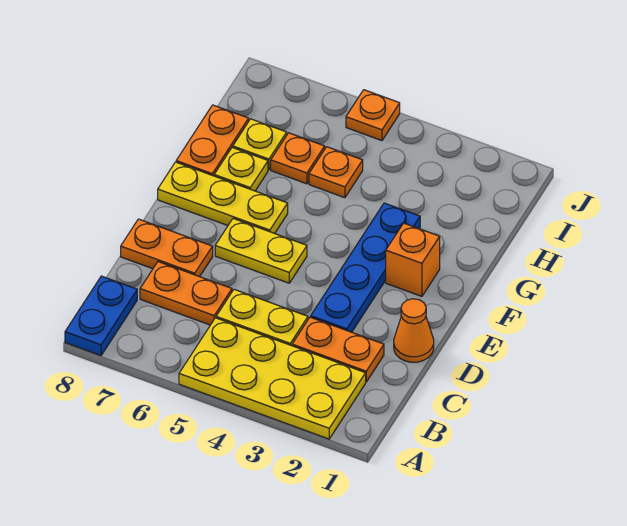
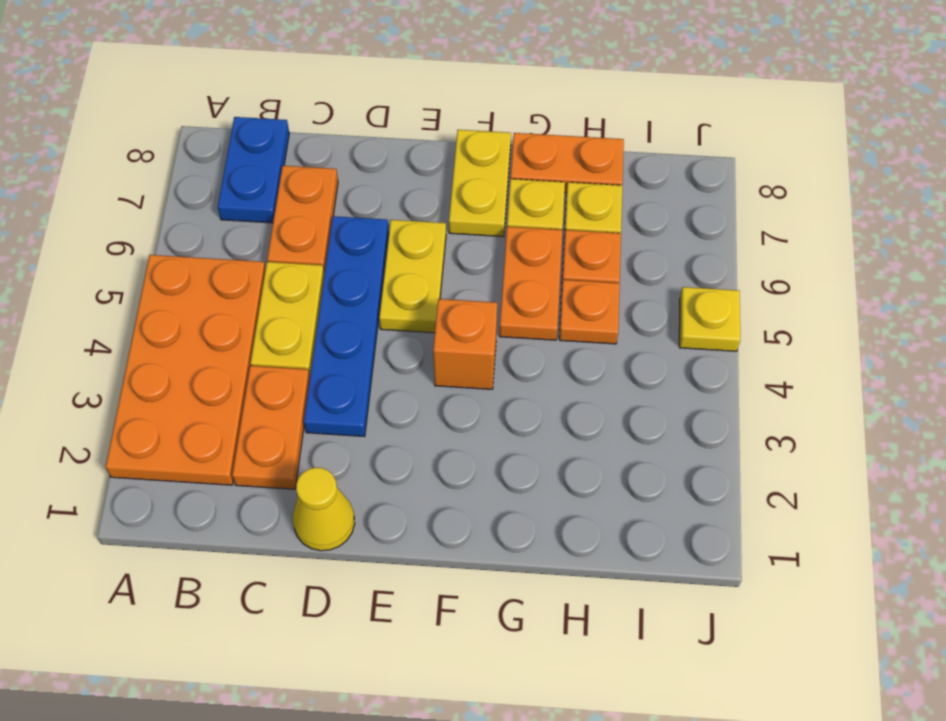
yellow plate A2:B5 level 1 -> orange plate A2:B5 level 1
blue plate A8:B8 level 1 -> blue plate B7:B8 level 1
orange cone D1 level 1 -> yellow cone D1 level 1
blue plate D3:G3 level 1 -> blue plate D3:D6 level 1
orange plate D7:D8 level 1 -> orange plate G5:G6 level 1
orange brick F2 level 1 -> orange brick F4 level 1
yellow plate F6:F8 level 1 -> yellow plate F7:F8 level 1
orange plate J5 level 1 -> yellow plate J5 level 1

